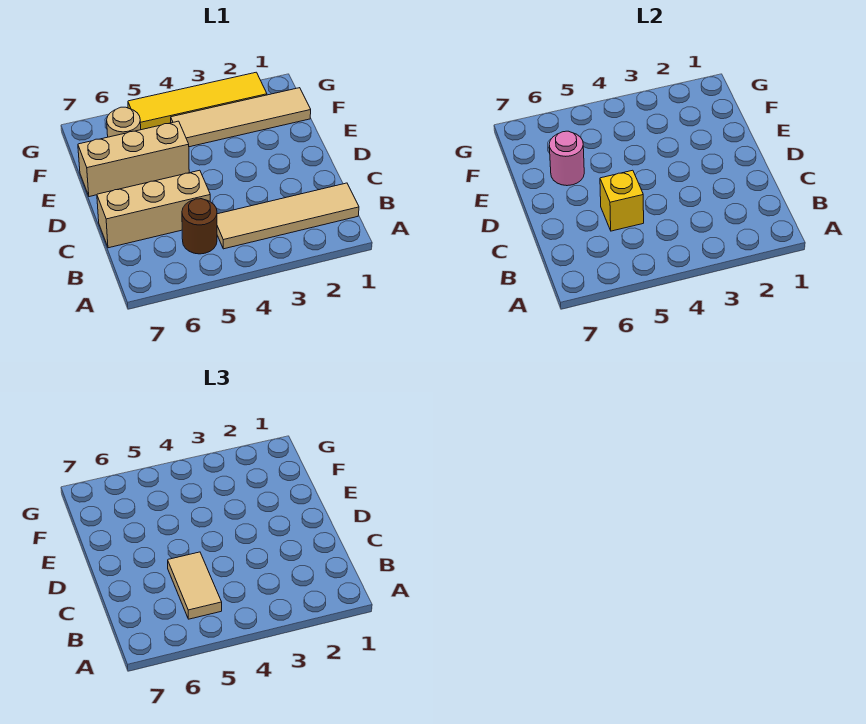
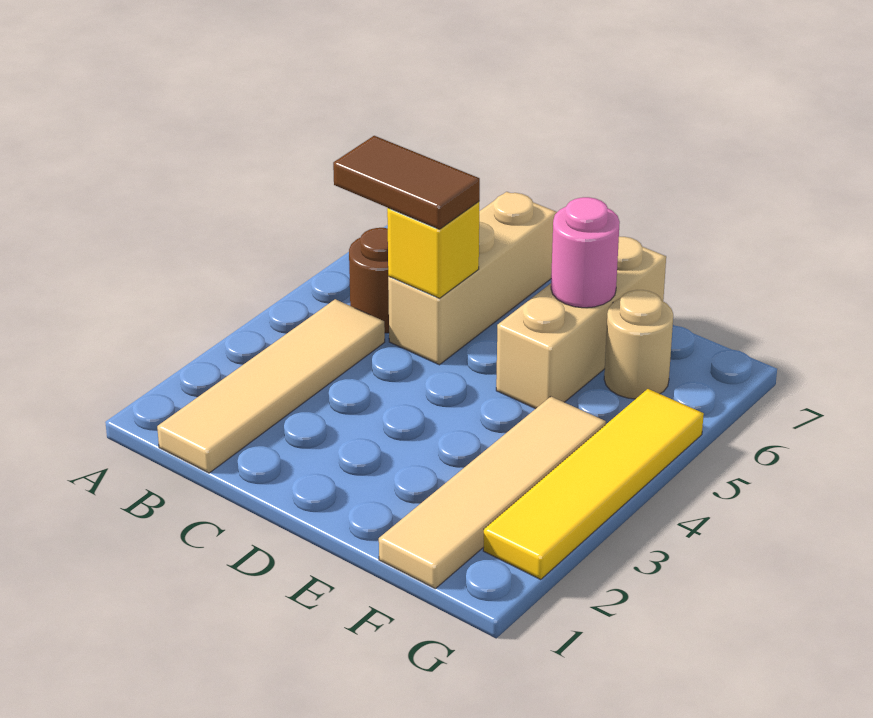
tan tile B5:C5 level 3 -> brown tile B5:C5 level 3

